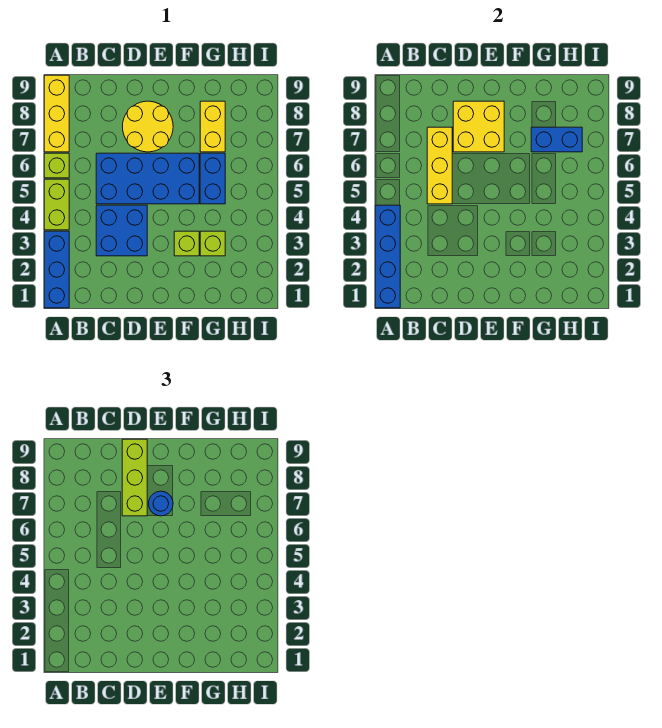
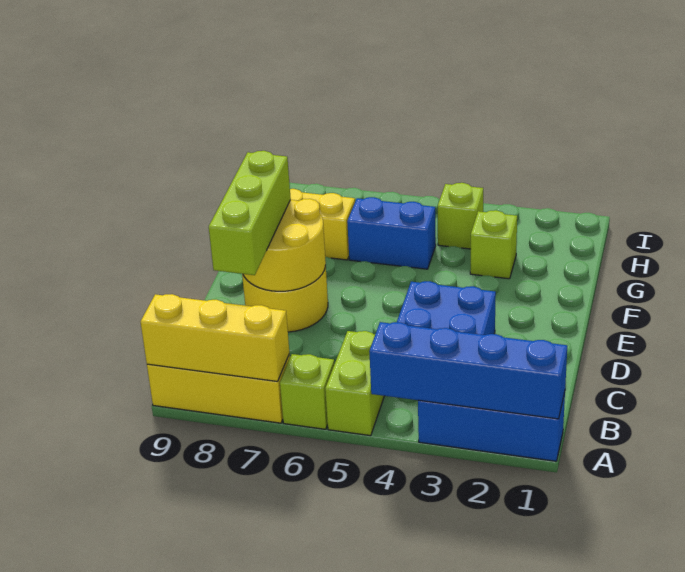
lime brick A4:A5 level 1 -> lime brick A5:B5 level 1
blue brick C5:F6 level 1 -> none
yellow brick C5:C7 level 2 -> yellow brick A7:A9 level 2
yellow brick D7:E8 level 2 -> yellow round brick D7:E8 level 2
lime brick D7:D9 level 3 -> lime brick C8:E8 level 3
blue round brick E7 level 3 -> none
lime brick F3 level 1 -> lime brick H4 level 1
blue brick G7:H7 level 2 -> none

